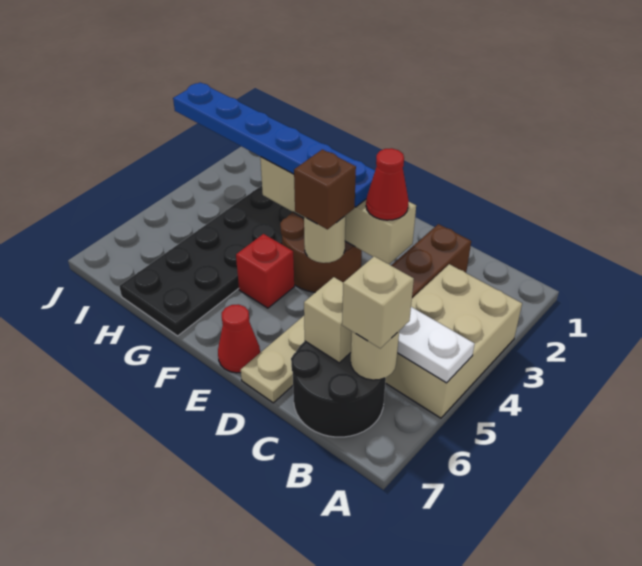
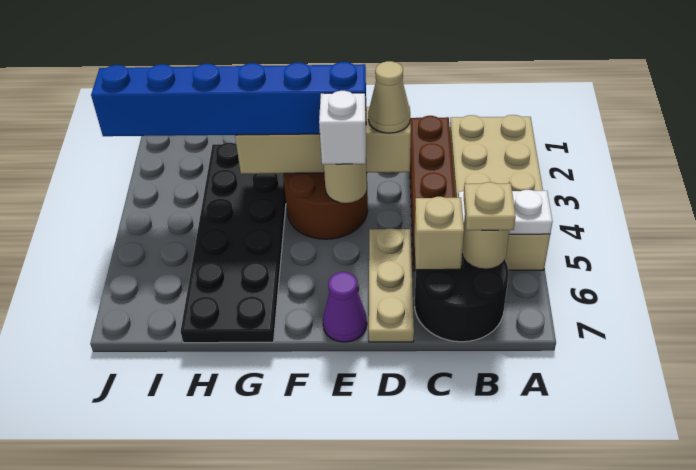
tan brick A3:B5 level 1 -> tan brick A2:B5 level 1
tan brick B6 level 3 -> tan plate B6 level 3
red cone D3 level 3 -> tan cone D3 level 3
blue plate E3:J3 level 3 -> blue brick E3:J3 level 3
brown brick E4 level 3 -> white brick E4 level 3
red cone E7 level 1 -> purple cone E7 level 1
red brick F5 level 1 -> none

